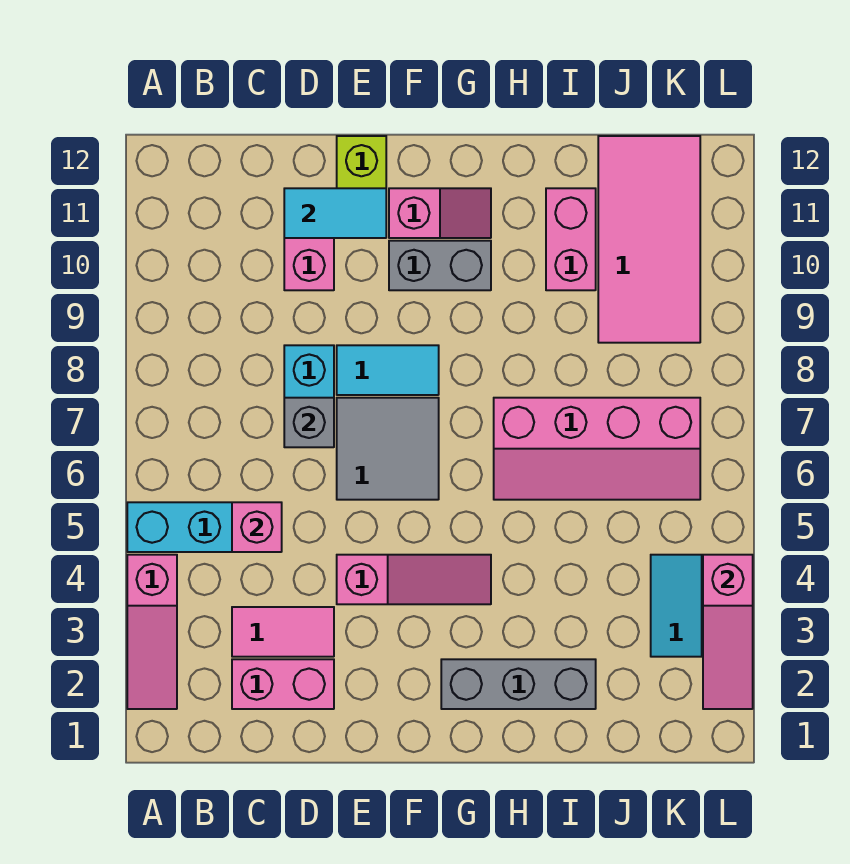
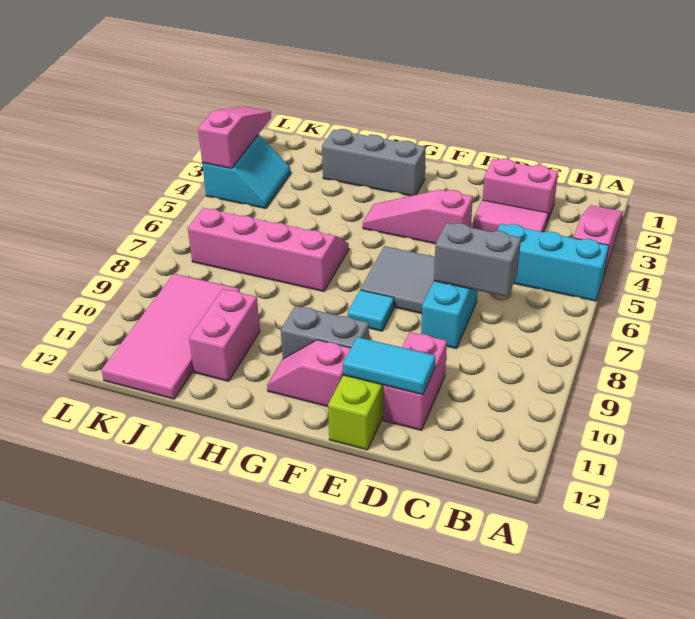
pink brick C5 level 2 -> none
grey brick D7 level 2 -> grey brick C7:D7 level 2
cyan tile E8:F8 level 1 -> cyan tile F8 level 1

